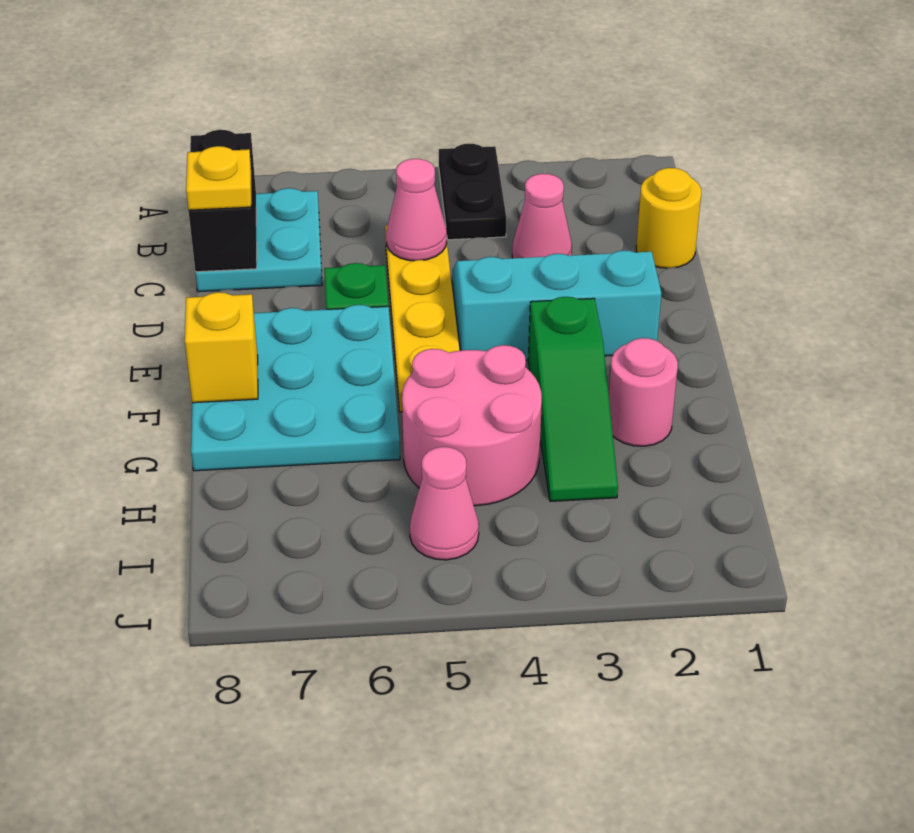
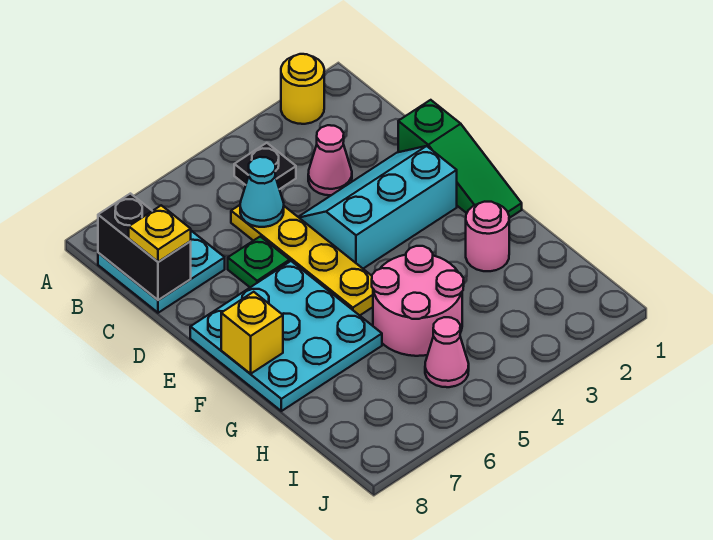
black plate A4:B4 level 1 -> black plate B4 level 1
yellow round brick C1 level 1 -> yellow round brick A2 level 1
pink cone C5 level 2 -> cyan cone C5 level 2
green slope F3:H3 level 1 top F -> green slope D1:F1 level 1 top D

